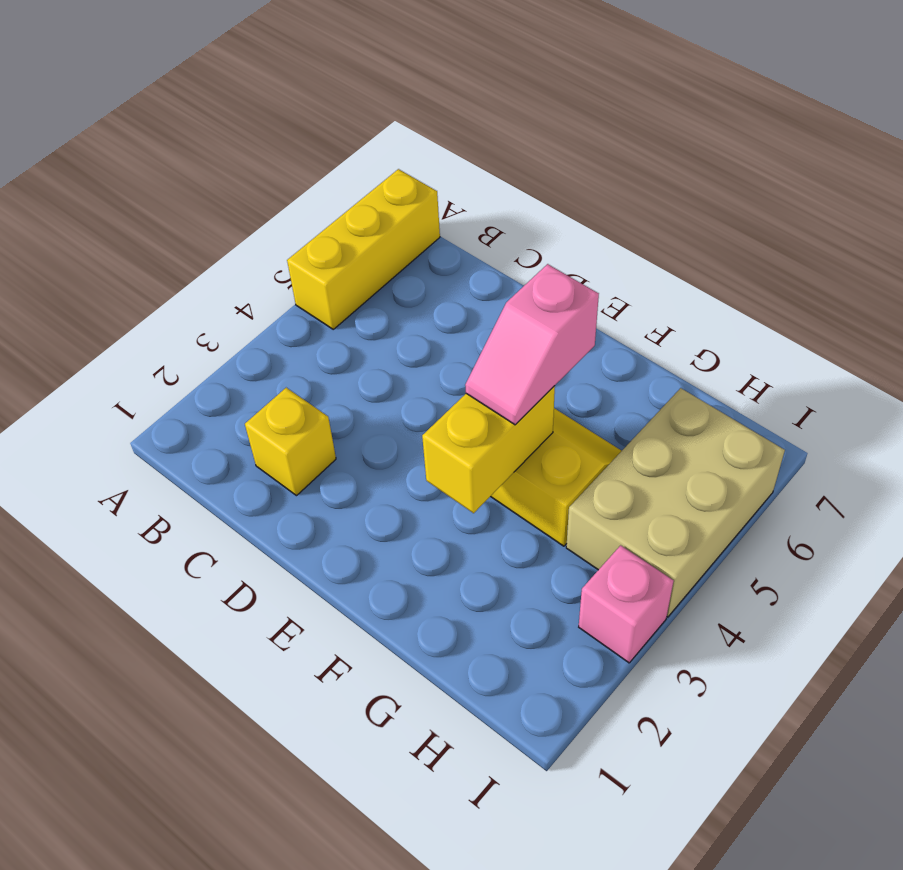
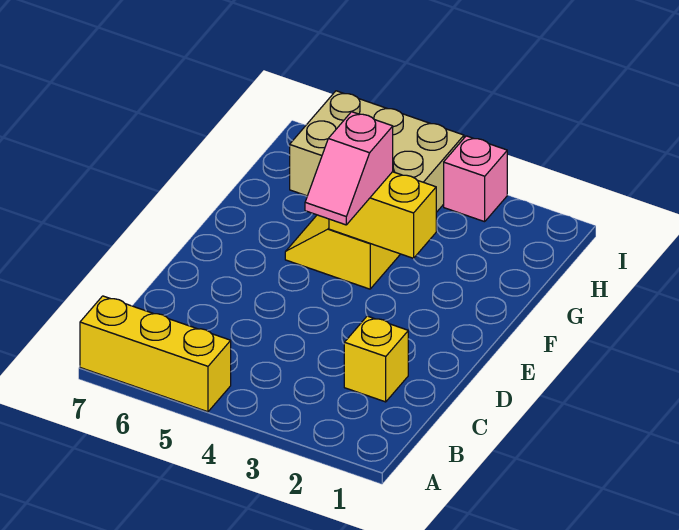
pink slope F4:F5 level 3 top 5 -> pink slope E4:F4 level 3 top F

